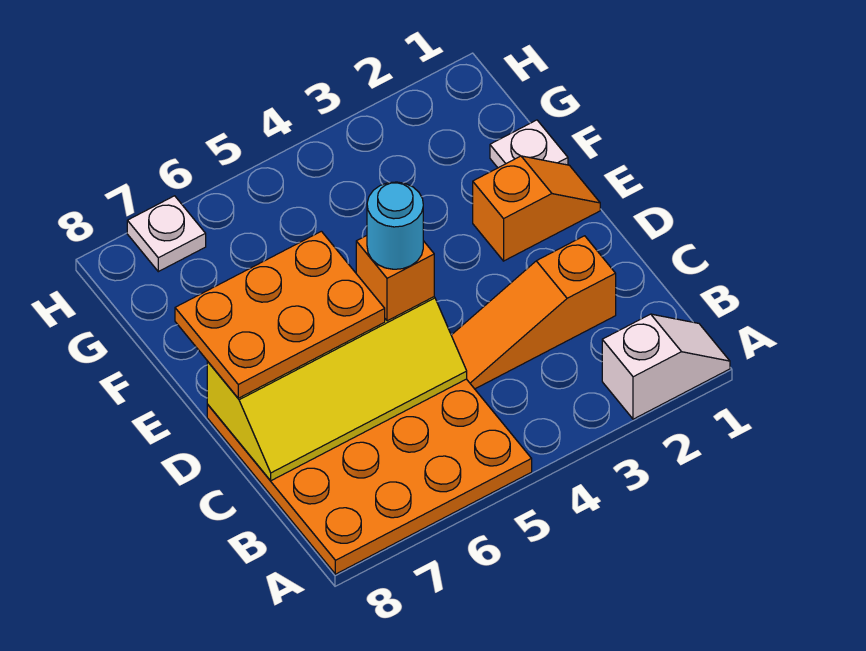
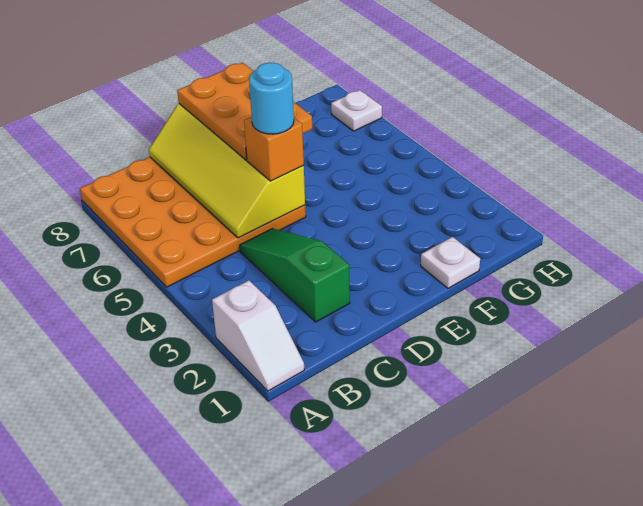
orange slope C2:C4 level 1 top 2 -> green slope C2:C4 level 1 top 2
orange slope E1:E2 level 1 top 2 -> none

